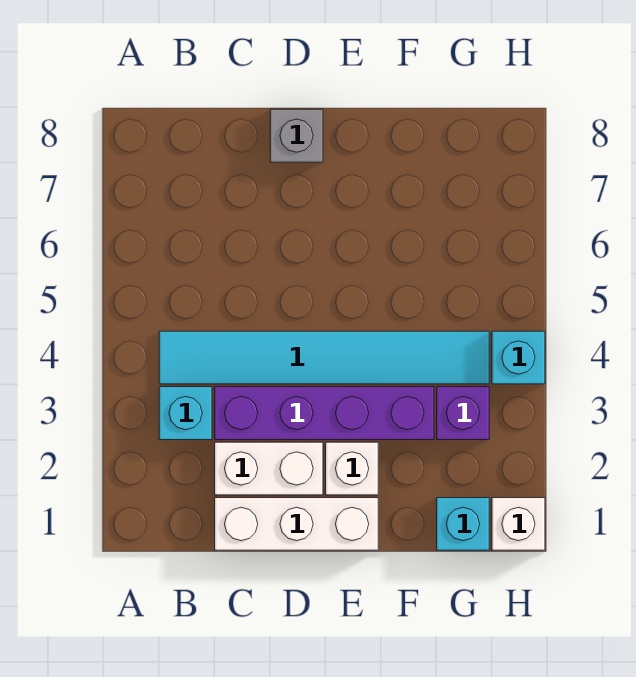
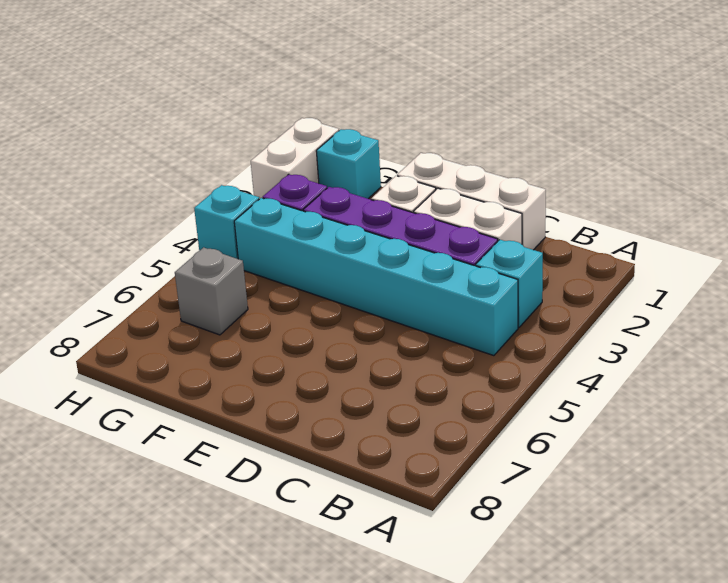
cyan tile B4:G4 level 1 -> cyan brick B4:G4 level 1
grey brick D8 level 1 -> grey brick G6 level 1
white brick H1 level 1 -> white brick H1:H2 level 1

